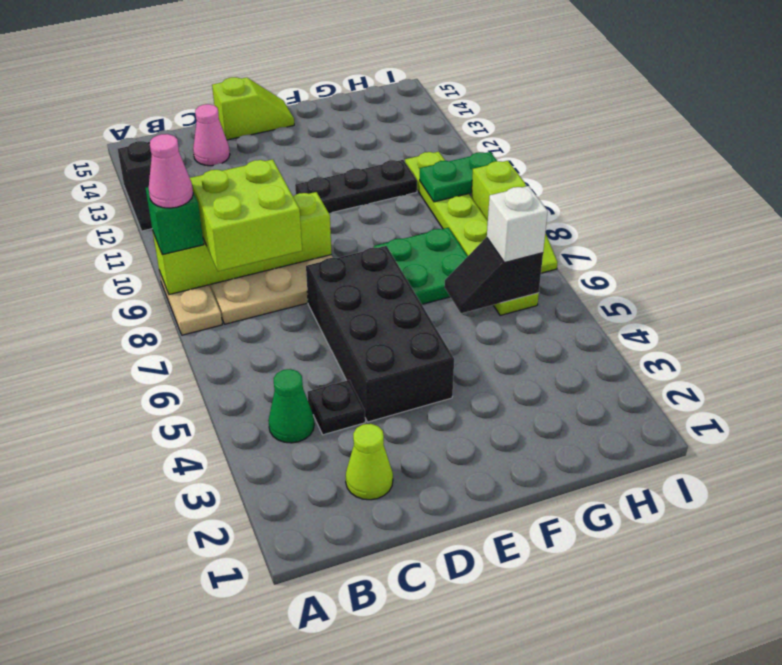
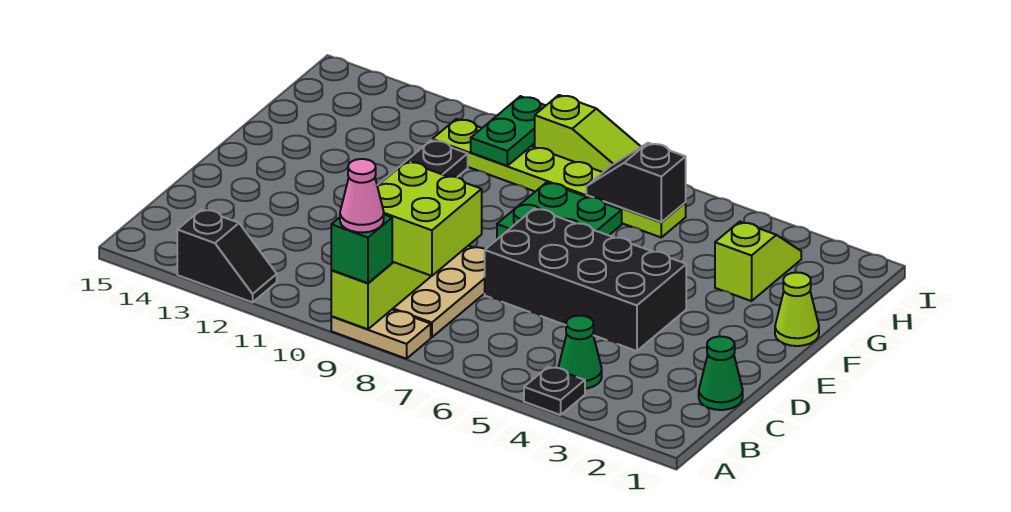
none -> green cone C1 level 1
lime cone C2 level 1 -> lime cone F1 level 1
black plate C4 level 1 -> black plate A4 level 1
pink cone C14 level 1 -> none
lime slope D15:E15 level 1 top D -> lime slope G3:H3 level 1 top G
black slope G6:H6 level 2 top H -> black slope H6:H7 level 2 top 6
white brick H6 level 3 -> none

